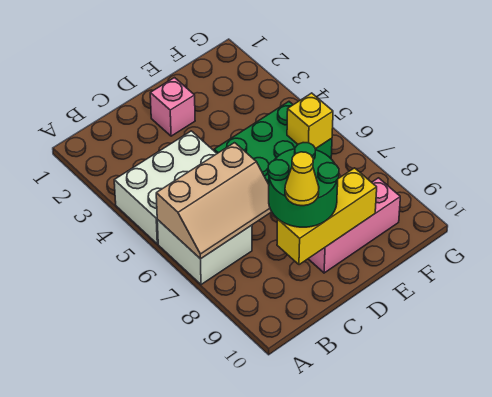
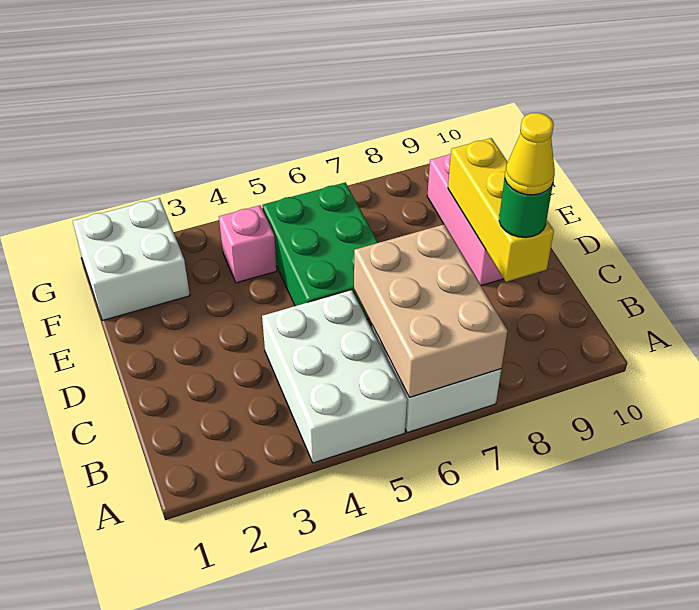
tan slope A6:C7 level 2 top 6 -> tan brick A6:C7 level 2
green round brick C8:D9 level 3 -> green round brick C9 level 3
pink brick D2 level 1 -> pink brick F4 level 1
none -> white brick F1:G2 level 1
yellow brick F6 level 2 -> none

